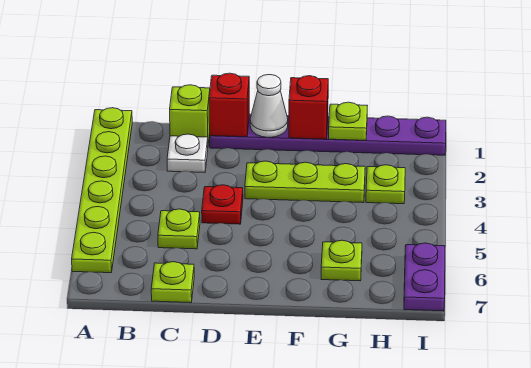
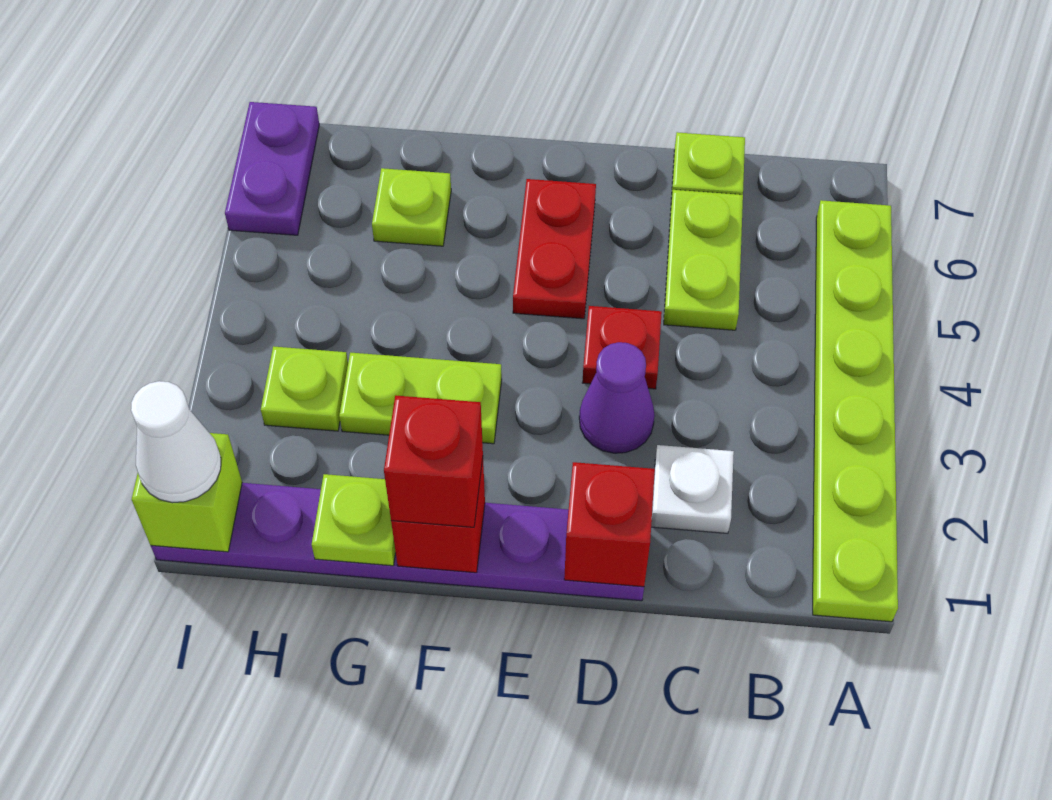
lime brick C1 level 1 -> lime brick I1 level 2
lime plate C5 level 1 -> lime plate C5:C6 level 1
none -> purple cone D3 level 1
white cone E1 level 2 -> white cone I1 level 3
lime plate E3:G3 level 1 -> lime plate F3:G3 level 1
none -> red plate E5:E6 level 1
none -> red brick F1 level 3

